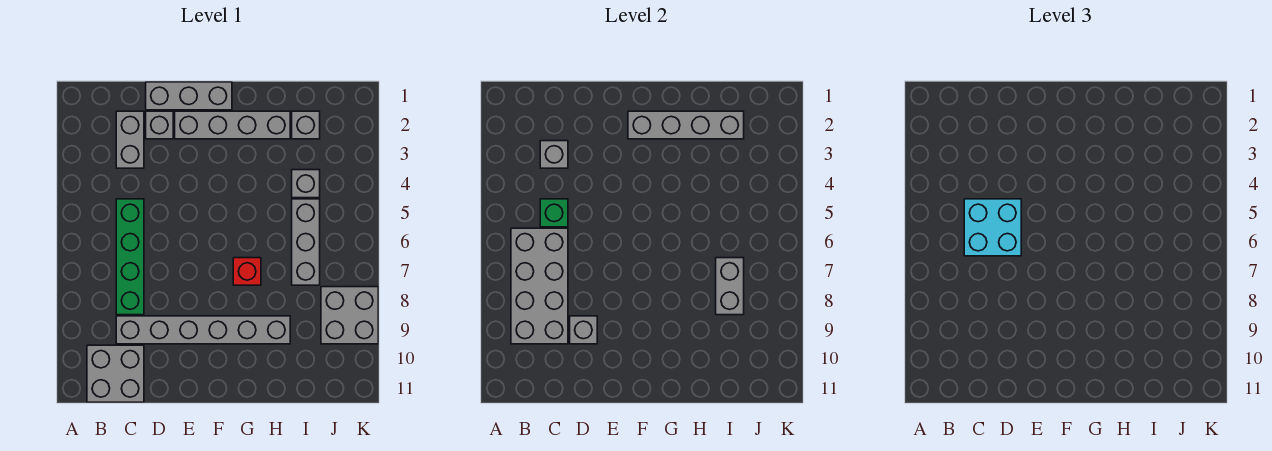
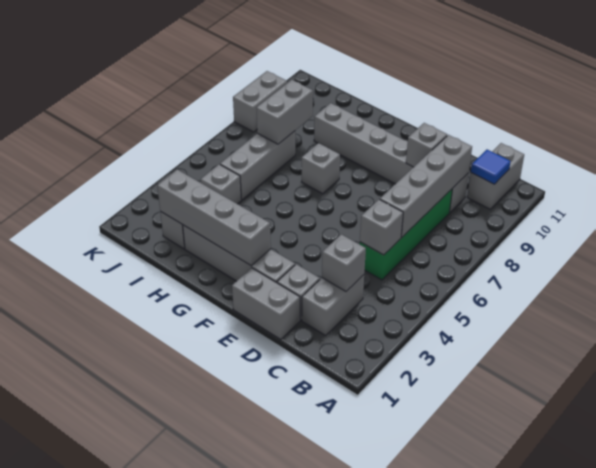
grey brick B6:C9 level 2 -> grey brick C6:C9 level 2
grey brick B10:C11 level 1 -> grey brick B10:B11 level 1
none -> blue tile B10 level 2
green brick C5 level 2 -> grey brick C5 level 2
cyan brick C5:D6 level 3 -> none
grey brick D1:F1 level 1 -> grey brick D1:E1 level 1
red brick G7 level 1 -> grey brick G7 level 1
grey brick J8:K9 level 1 -> grey brick K8:K9 level 1

